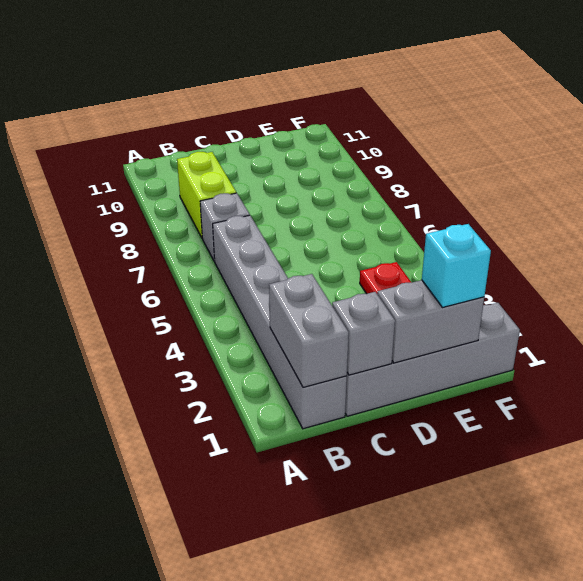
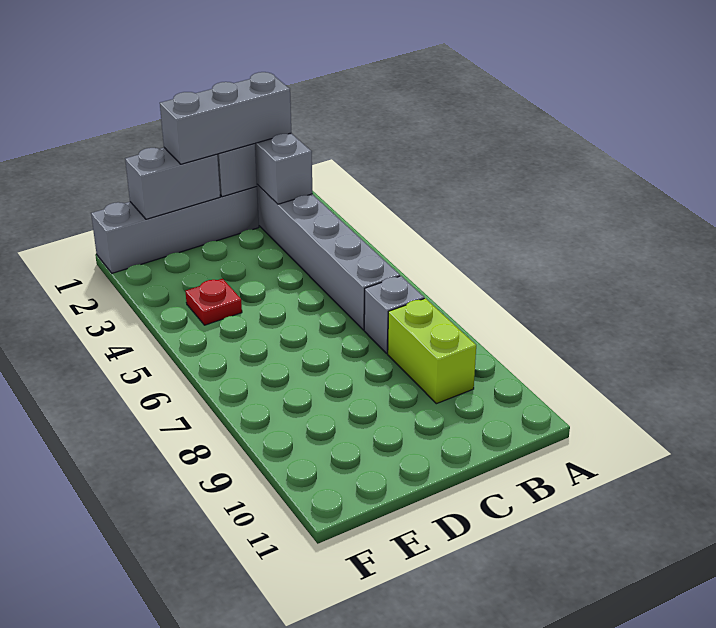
none -> grey brick B1:D1 level 3
cyan brick E1 level 3 -> none

